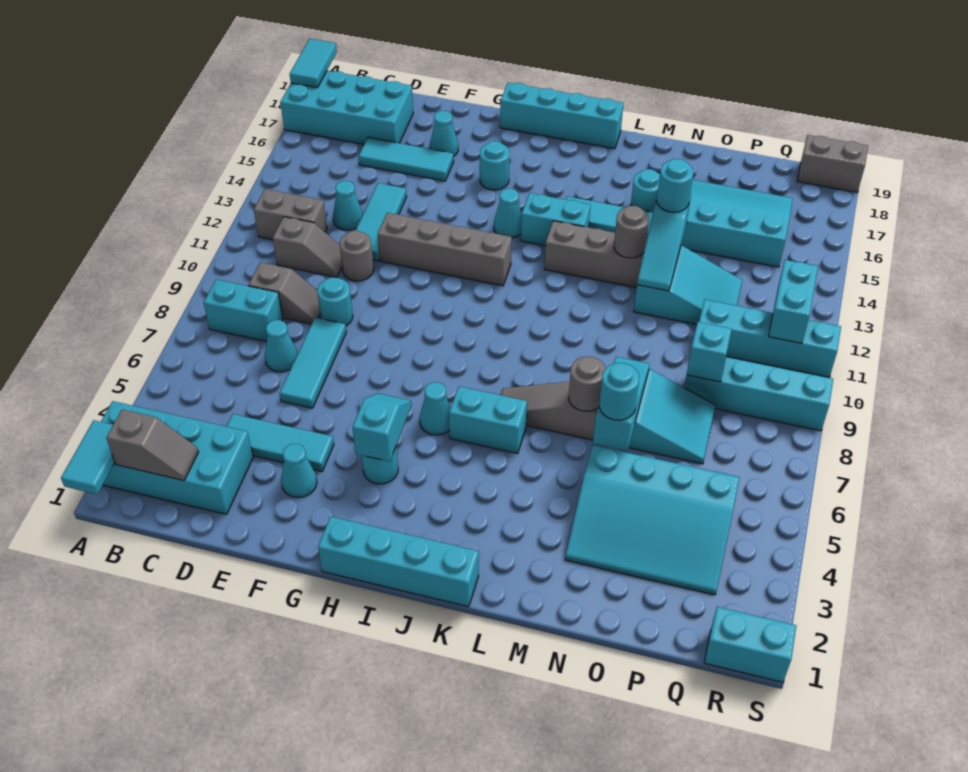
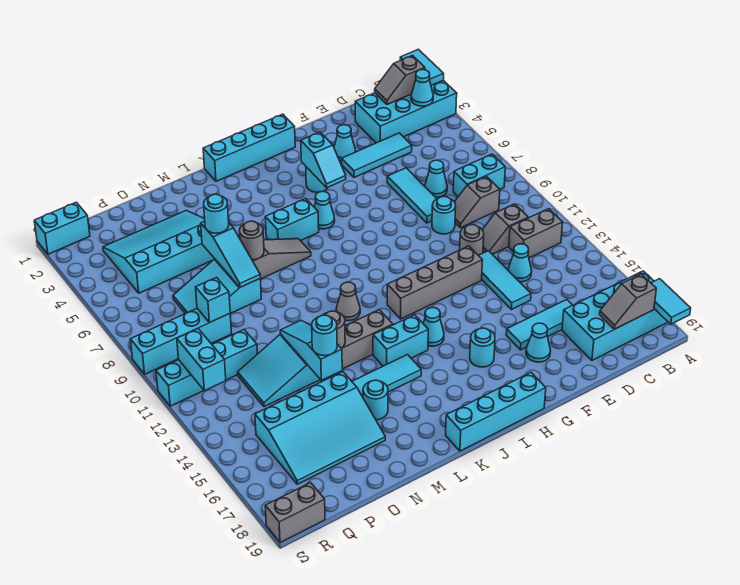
none -> cyan cone B3 level 2
none -> grey slope B18:C18 level 2 top B
none -> grey cone K11 level 1

